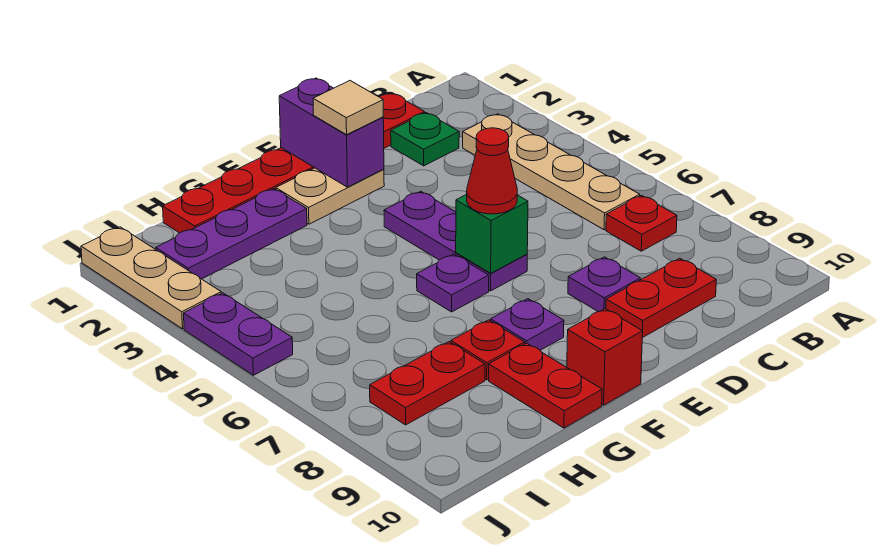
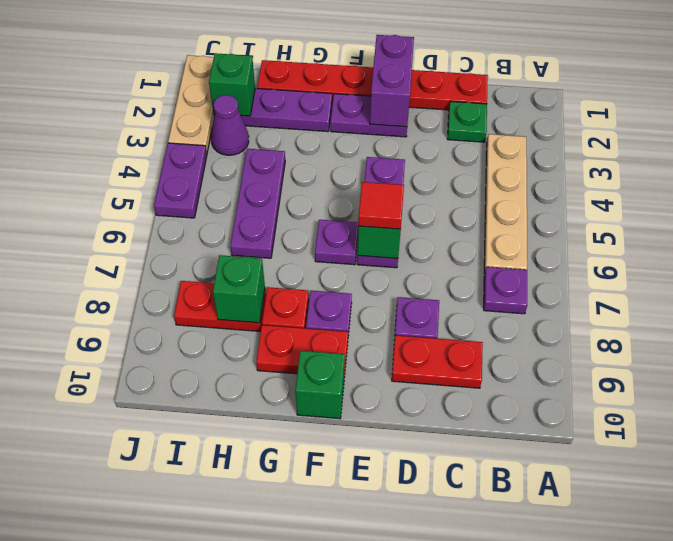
red plate B7 level 1 -> purple plate B7 level 1
tan plate E2:F2 level 1 -> purple plate E2:F2 level 1
tan tile E2 level 3 -> none
red cone E6 level 3 -> red tile E6 level 3
red brick F10 level 1 -> green brick F10 level 1
red plate G9:G10 level 1 -> red plate F9:G9 level 1
none -> purple plate H4:H6 level 1
none -> green brick H8 level 2
none -> green brick I2 level 2
none -> purple cone I3 level 1

